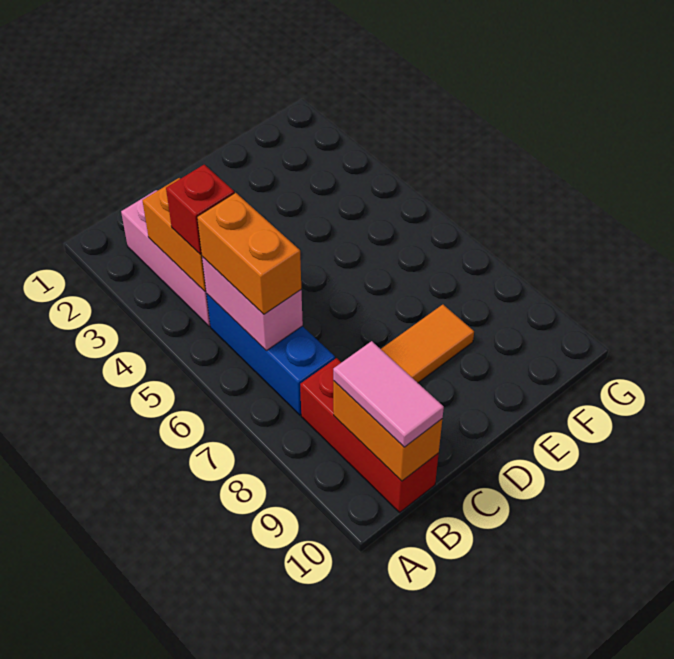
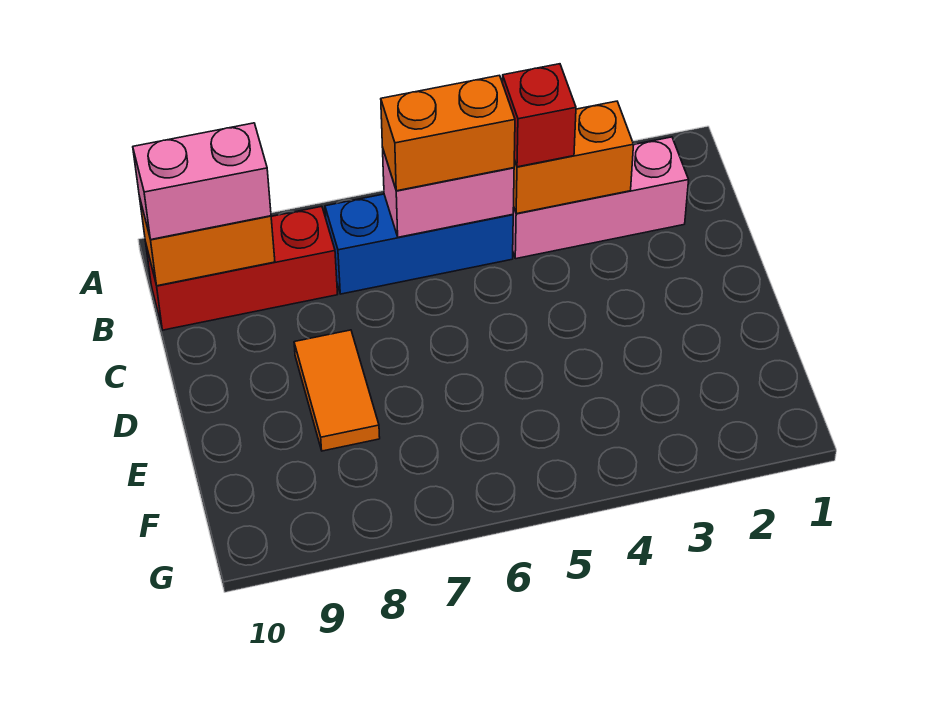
pink tile B9:B10 level 3 -> pink brick B9:B10 level 3

